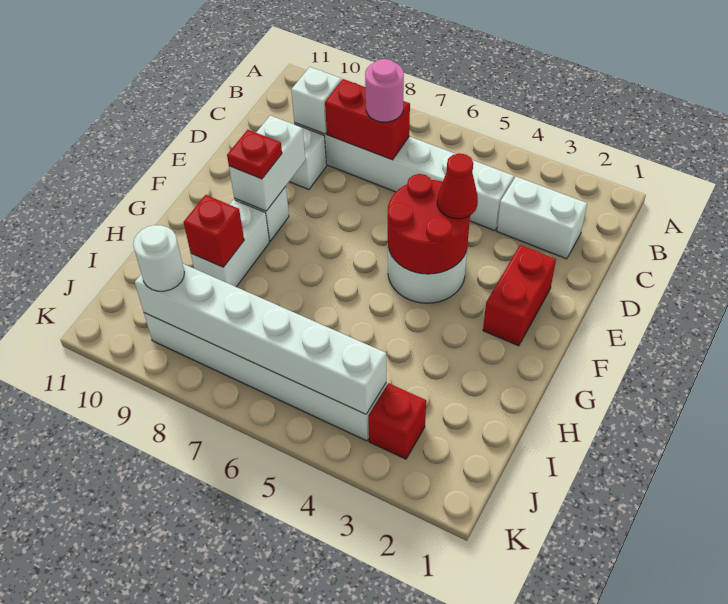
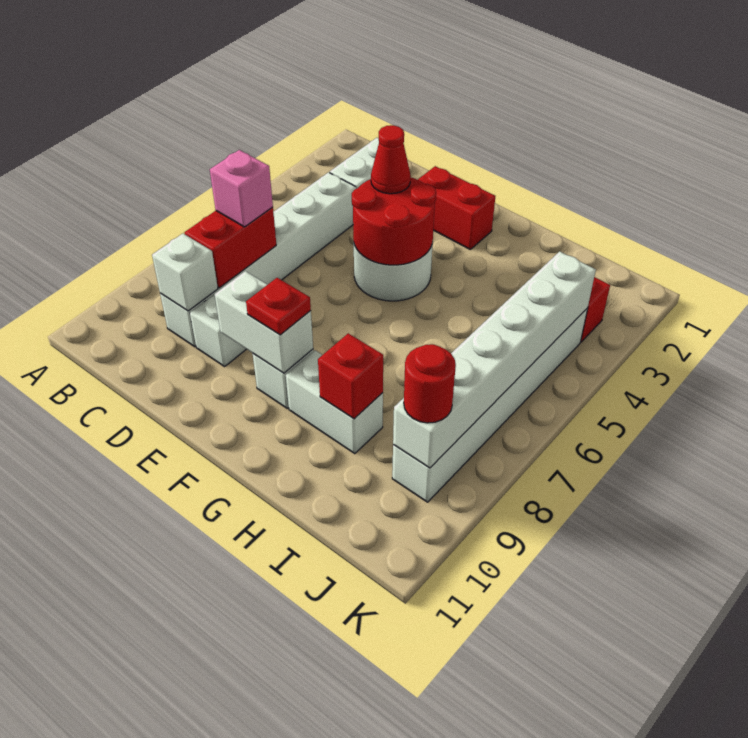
pink round brick C7 level 3 -> pink brick C7 level 3
white round brick J9 level 3 -> red round brick J9 level 3

